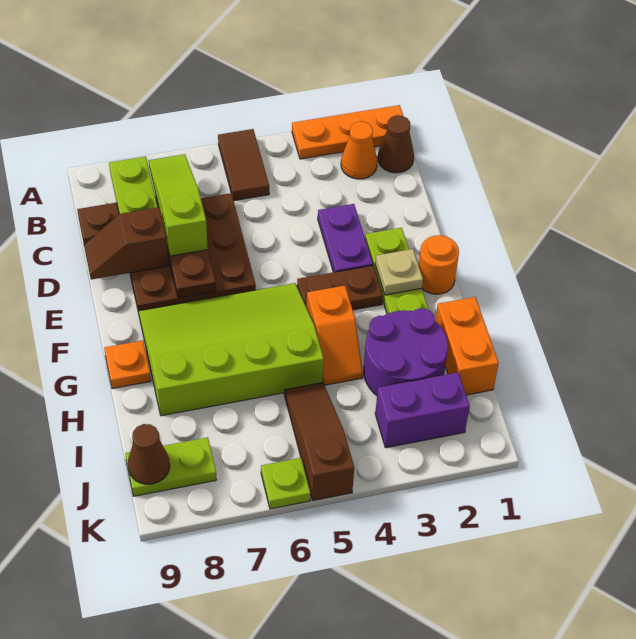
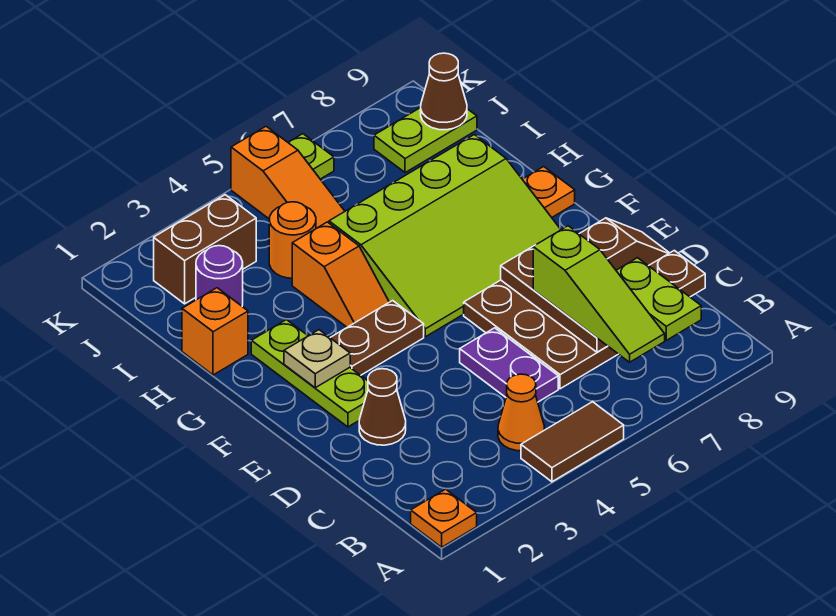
orange plate A1:A3 level 1 -> orange plate A1 level 1
brown tile A5:B5 level 1 -> brown tile A4:A5 level 1
brown cone B1 level 1 -> brown cone D2 level 1
orange cone B2 level 1 -> orange cone B4 level 1
purple plate D3:E3 level 1 -> purple plate C5:D5 level 1
orange round brick F1 level 1 -> orange round brick I4 level 1
orange slope G4:H4 level 1 top G -> orange slope G4:H4 level 1 top H
orange brick H1:I1 level 1 -> orange brick H1 level 1
purple round brick H2:I3 level 1 -> purple round brick I2 level 1
brown slope I5:K5 level 1 top K -> orange slope I5:K5 level 1 top K
purple brick J2:J3 level 1 -> brown brick J2:J3 level 1

